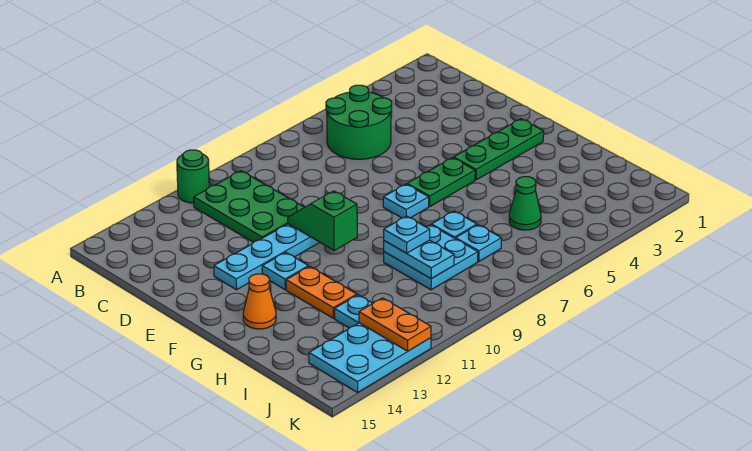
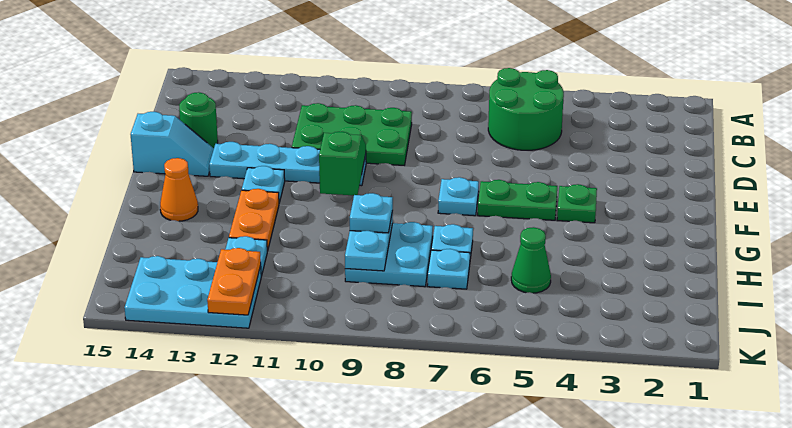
green round brick A11 level 1 -> green round brick D14 level 1
green plate B10:D11 level 1 -> green plate C9:D11 level 1
none -> cyan slope E14:E15 level 1 top 15
green plate F2:F4 level 1 -> green plate F4 level 1

